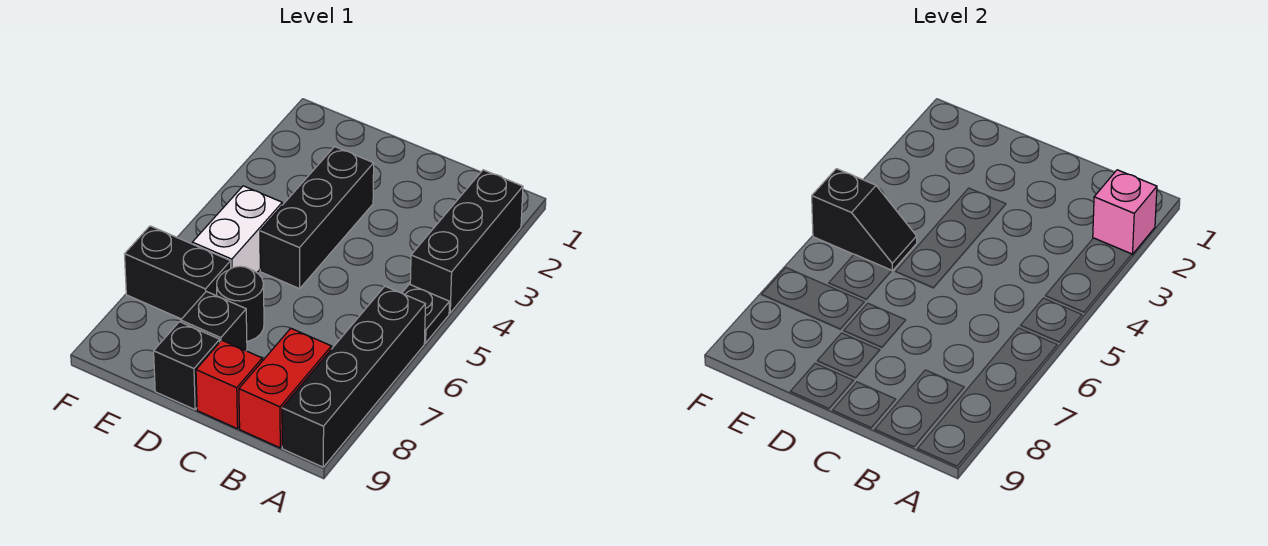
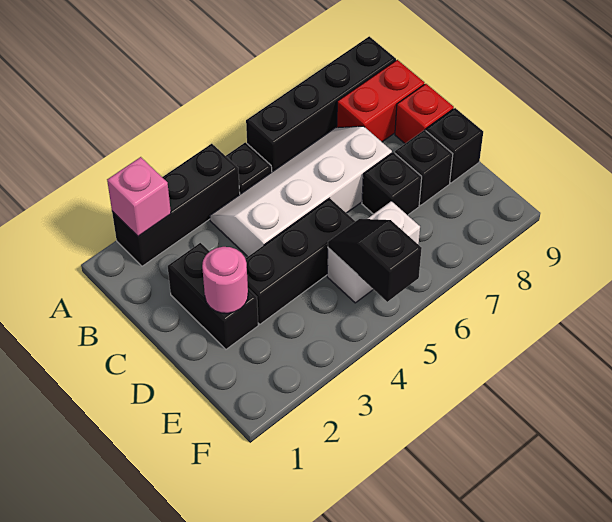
none -> white slope B4:C7 level 1 top C
none -> pink round brick D2 level 2
black round brick D7 level 1 -> black brick D7 level 1
black brick E7:F7 level 1 -> black brick C2:D2 level 1

